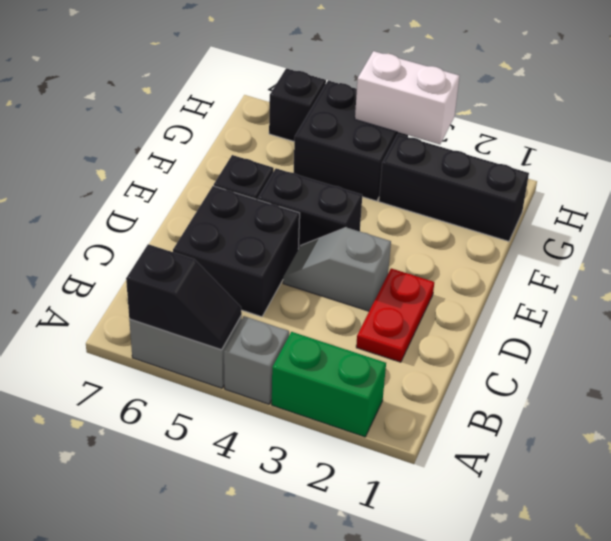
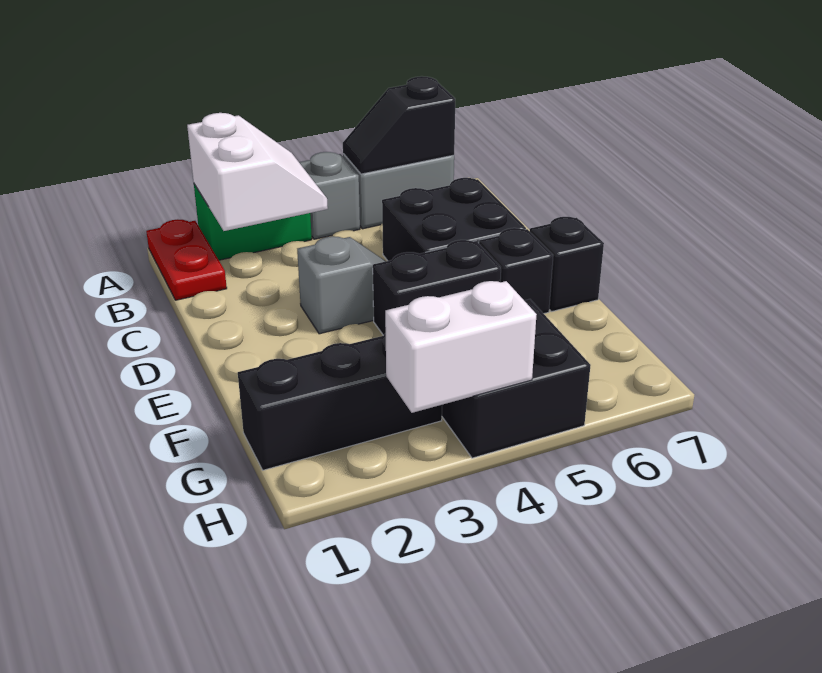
none -> white slope A2:B3 level 2 top 2
red plate C2:D2 level 1 -> red plate A1:B1 level 1
black brick H6 level 1 -> black brick E7 level 1

